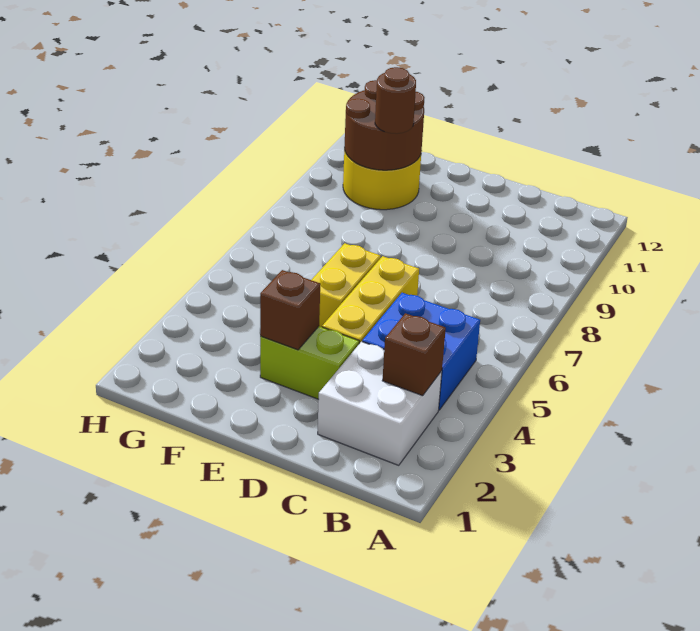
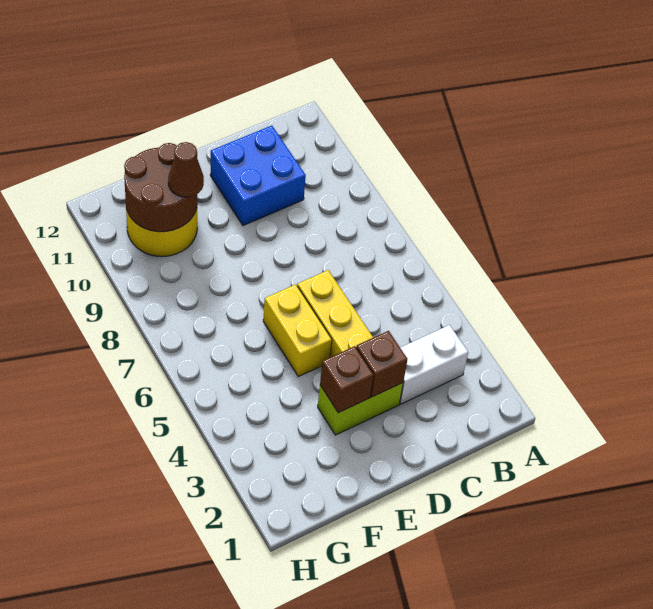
white brick B2:C3 level 1 -> white brick B3:C3 level 1
brown brick B3 level 2 -> brown brick D3 level 2
blue brick B4:C5 level 1 -> blue brick C10:D11 level 1
brown round brick F10 level 3 -> brown cone F10 level 3

